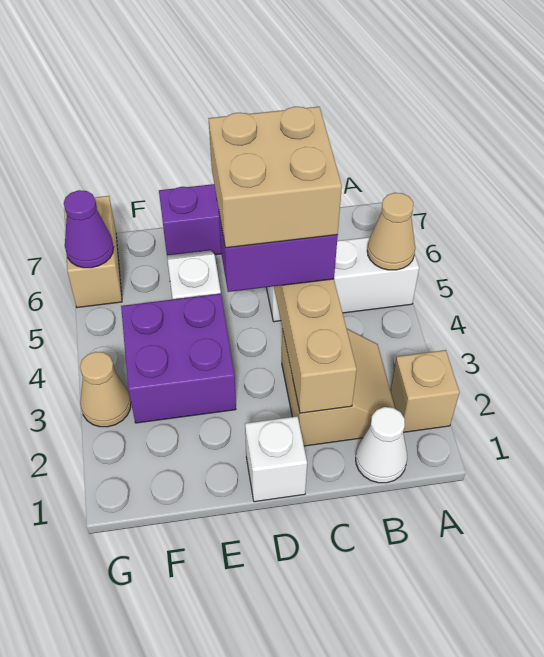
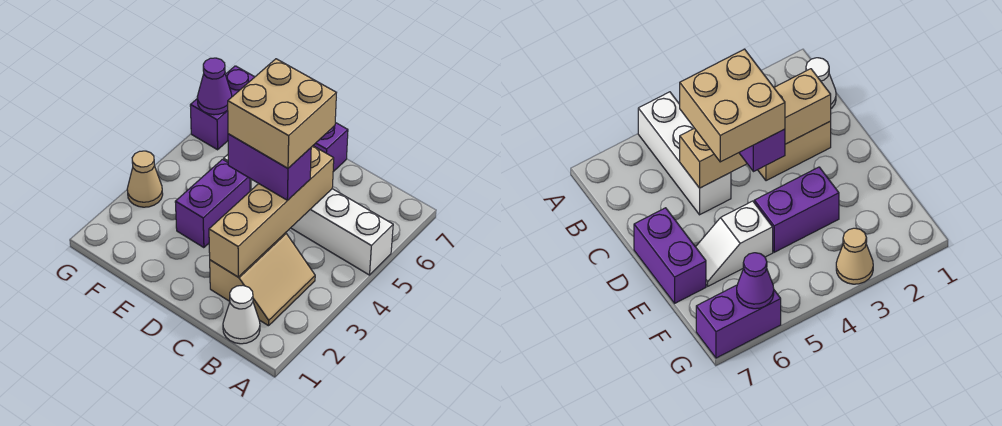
tan brick A2 level 1 -> none
tan cone A5 level 2 -> none
white brick D1 level 1 -> none
purple brick E3:F4 level 1 -> purple brick E3:E4 level 1
tan brick G6:G7 level 1 -> purple brick G6:G7 level 1

